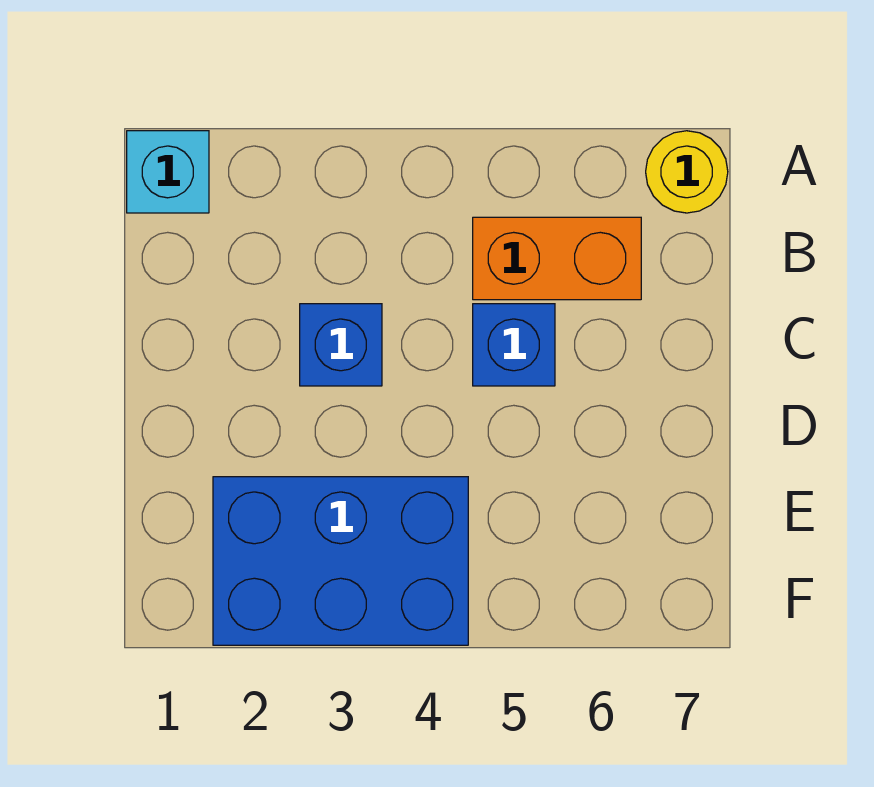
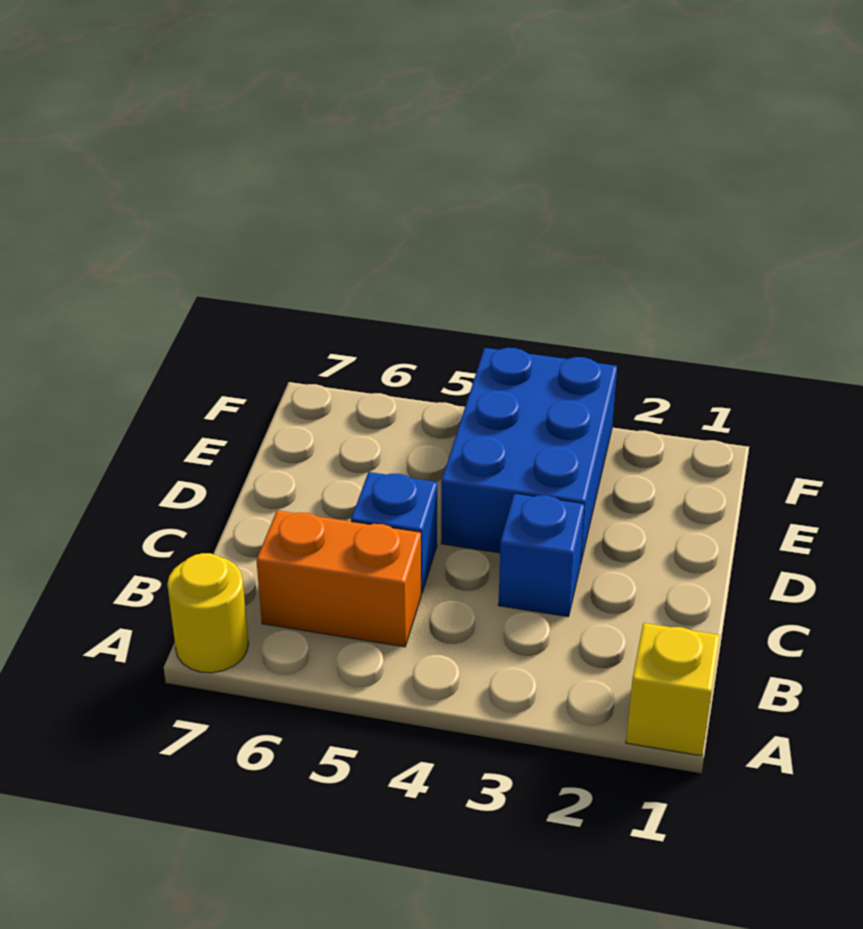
cyan brick A1 level 1 -> yellow brick A1 level 1
blue brick E2:F4 level 1 -> blue brick D3:F4 level 1

